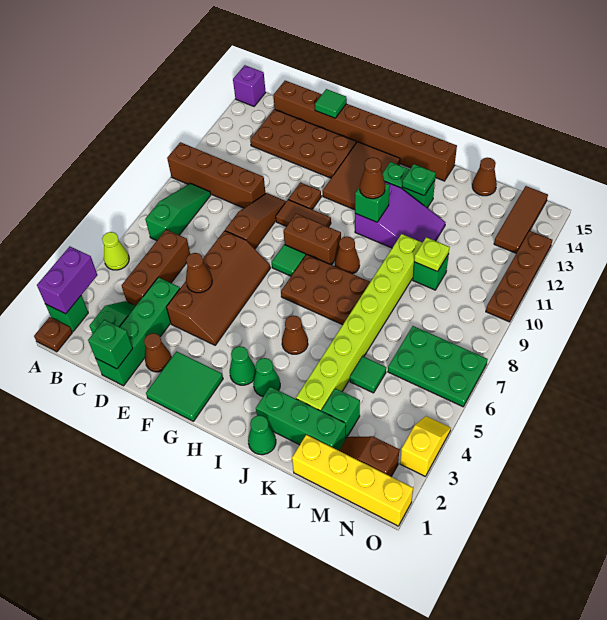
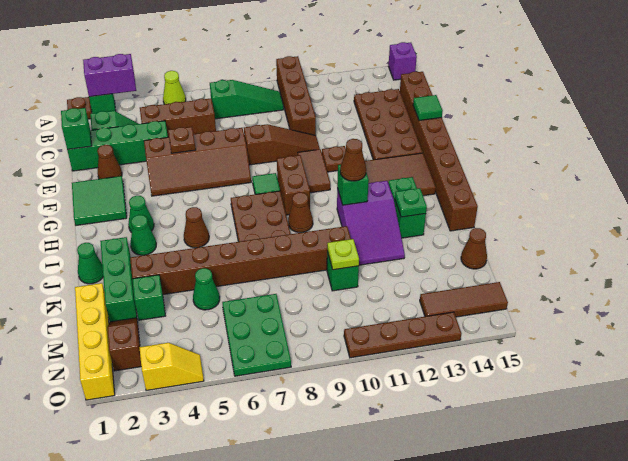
brown cone E5 level 2 -> brown plate E5 level 2
lime brick K3:K10 level 1 -> brown brick K3:K10 level 1
green tile L5 level 1 -> green cone L5 level 1

